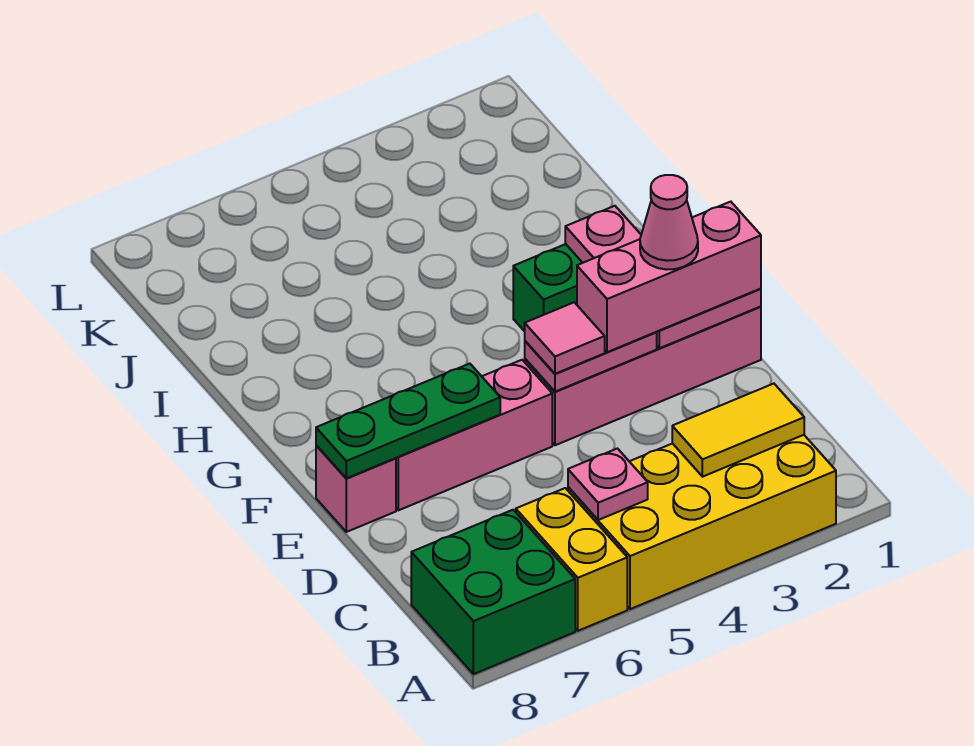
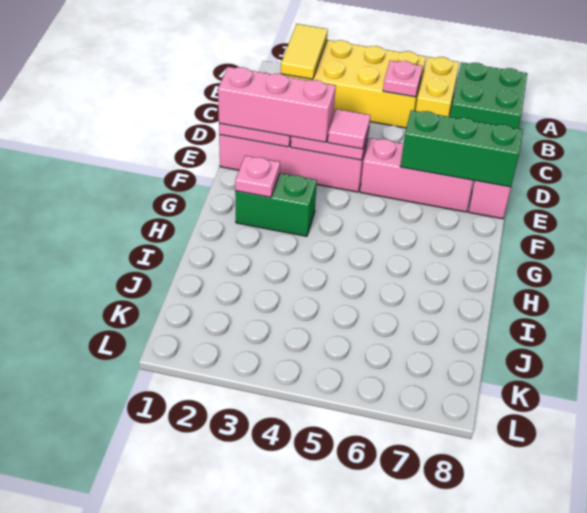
yellow tile B2:B3 level 2 -> yellow tile A2:B2 level 2
pink cone E2 level 4 -> none
green plate E6:E8 level 2 -> green brick E6:E8 level 2

